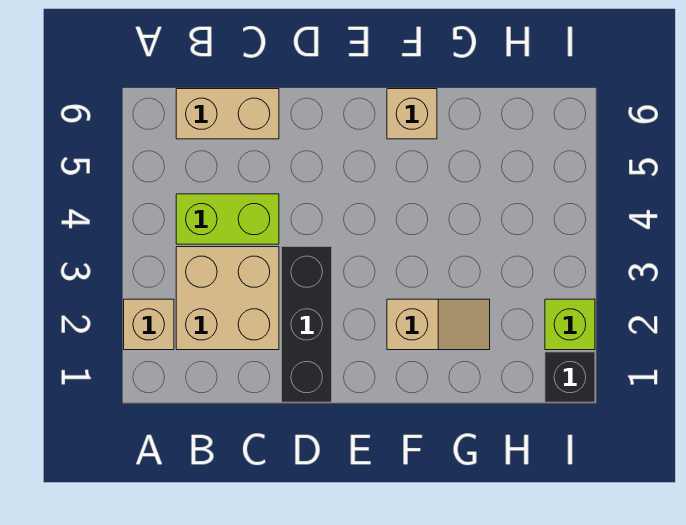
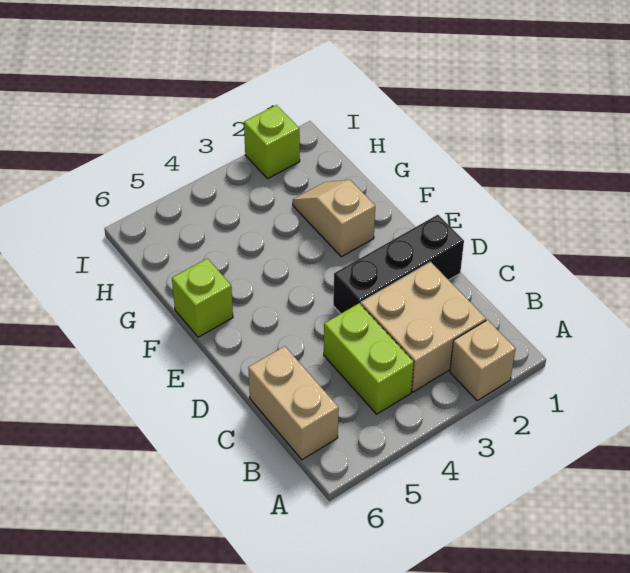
tan brick F6 level 1 -> lime brick F6 level 1
black brick I1 level 1 -> none

